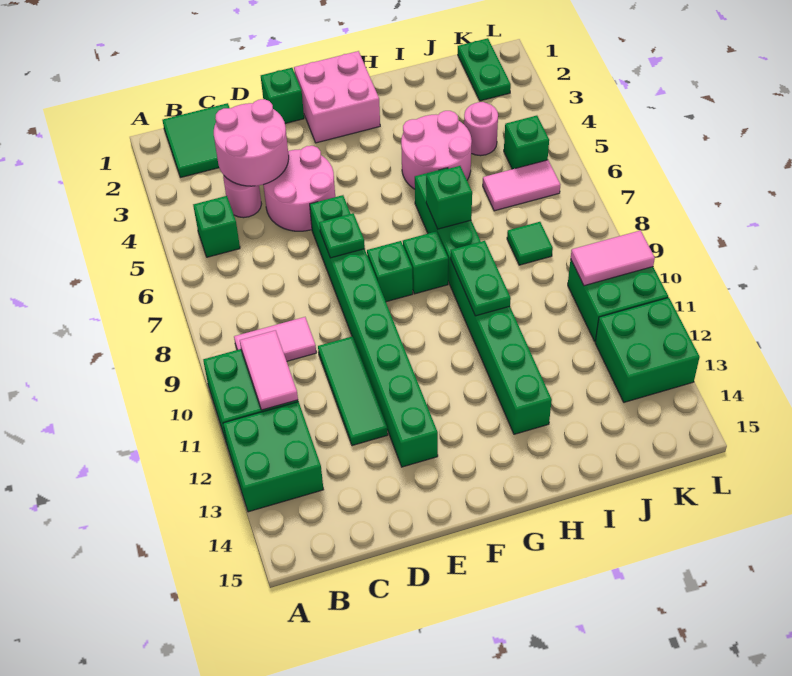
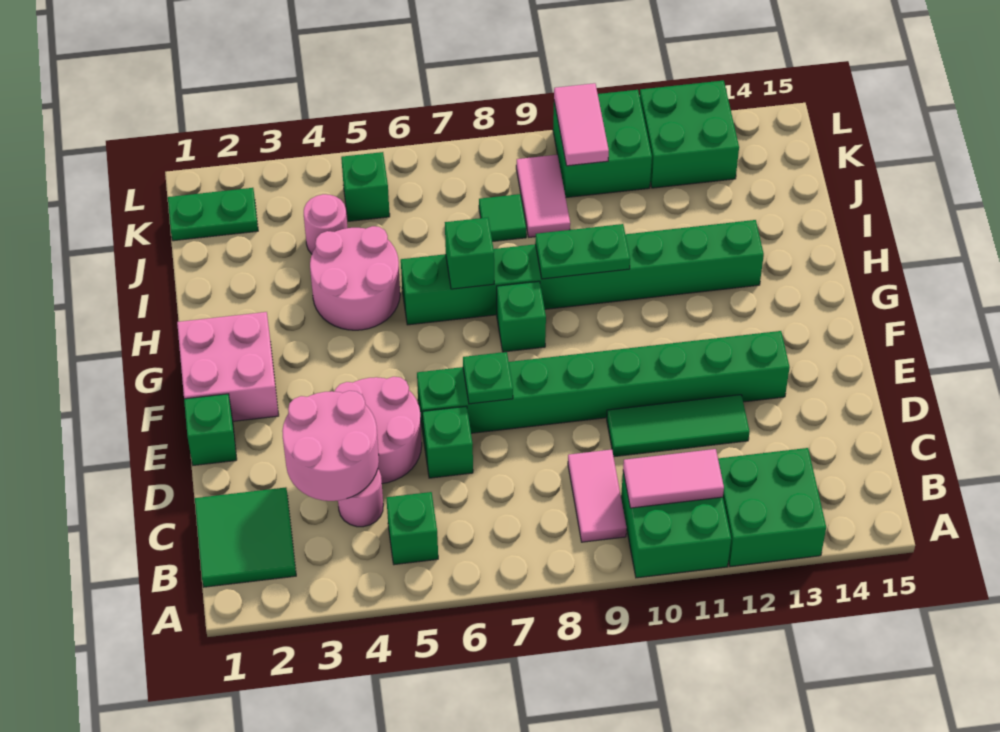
green brick F8 level 1 -> green brick D6 level 1
pink tile J6:K6 level 1 -> pink tile J9:K9 level 1

